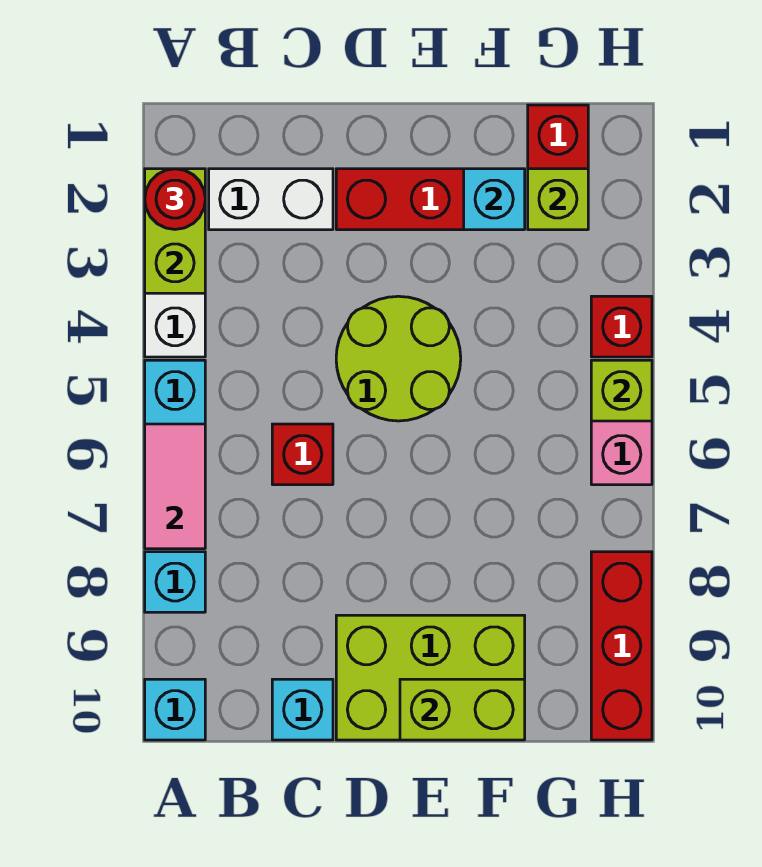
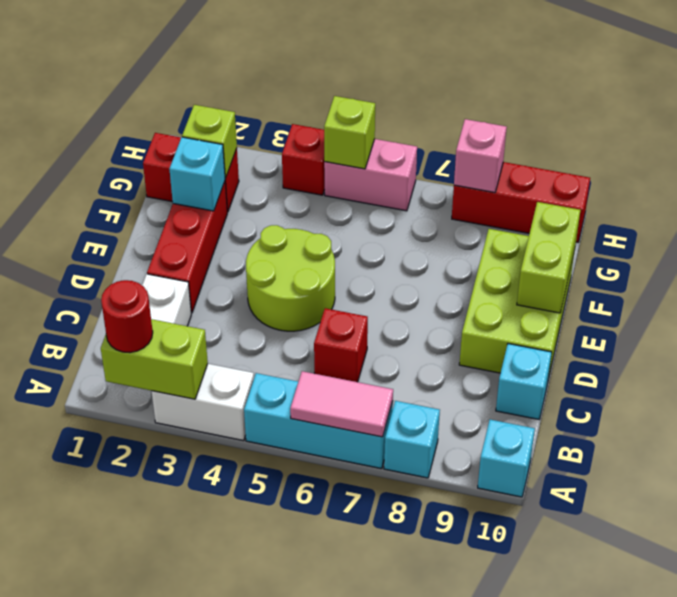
none -> pink brick H8 level 2

